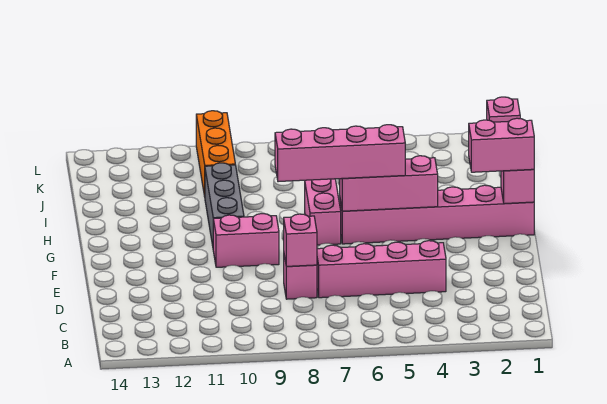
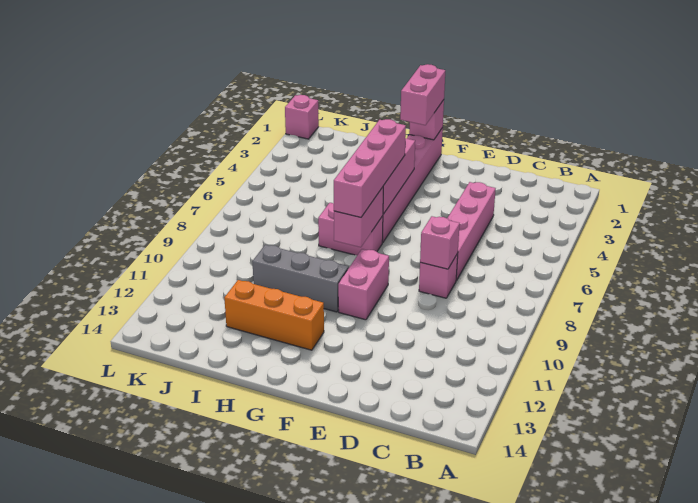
none -> pink brick G7:G8 level 2
orange brick J10:L10 level 1 -> orange brick G12:I12 level 1

